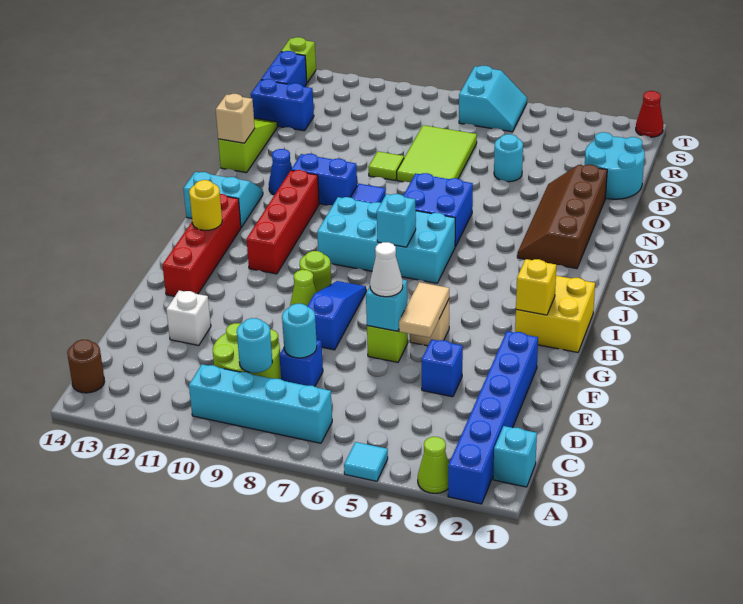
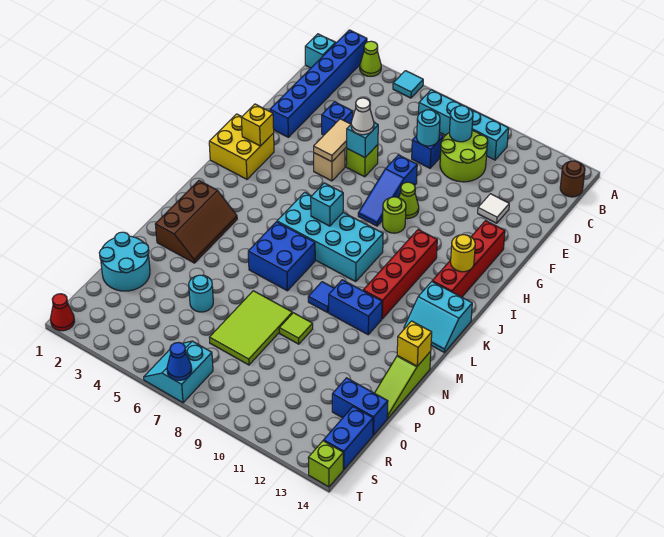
white brick E12 level 1 -> white tile E12 level 1
brown slope L2:O3 level 1 top 2 -> brown slope L2:N3 level 1 top 2
blue cone M12 level 1 -> blue cone T7 level 2
tan brick N14 level 2 -> yellow brick N14 level 2

